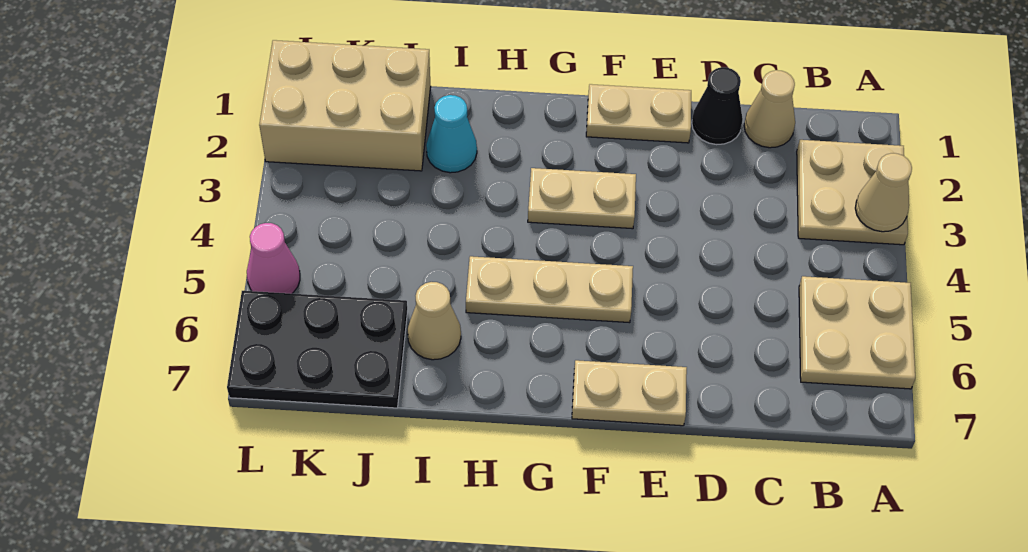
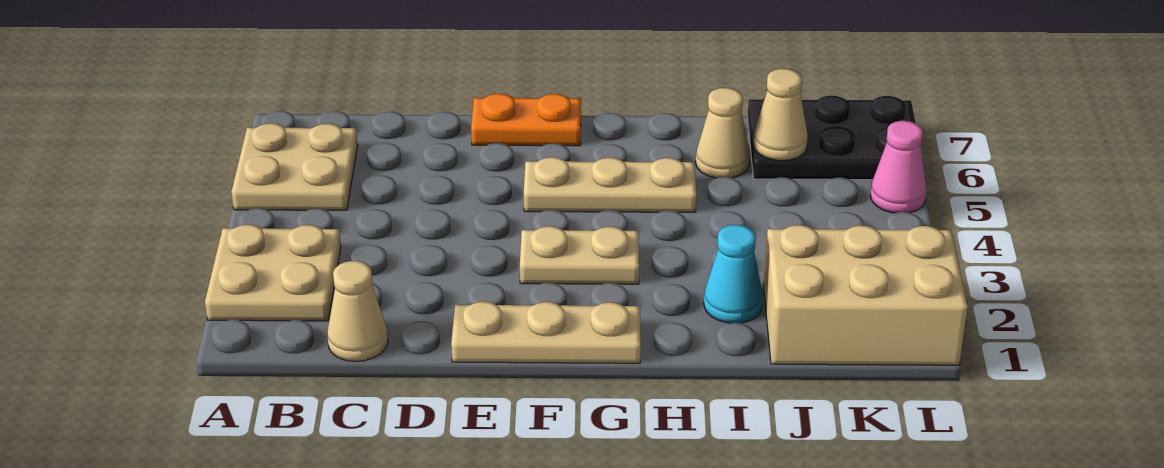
tan cone A3 level 2 -> tan cone J6 level 2
black cone D1 level 1 -> none
tan plate E1:F1 level 1 -> tan plate E1:G1 level 1
tan plate E7:F7 level 1 -> orange plate E7:F7 level 1

